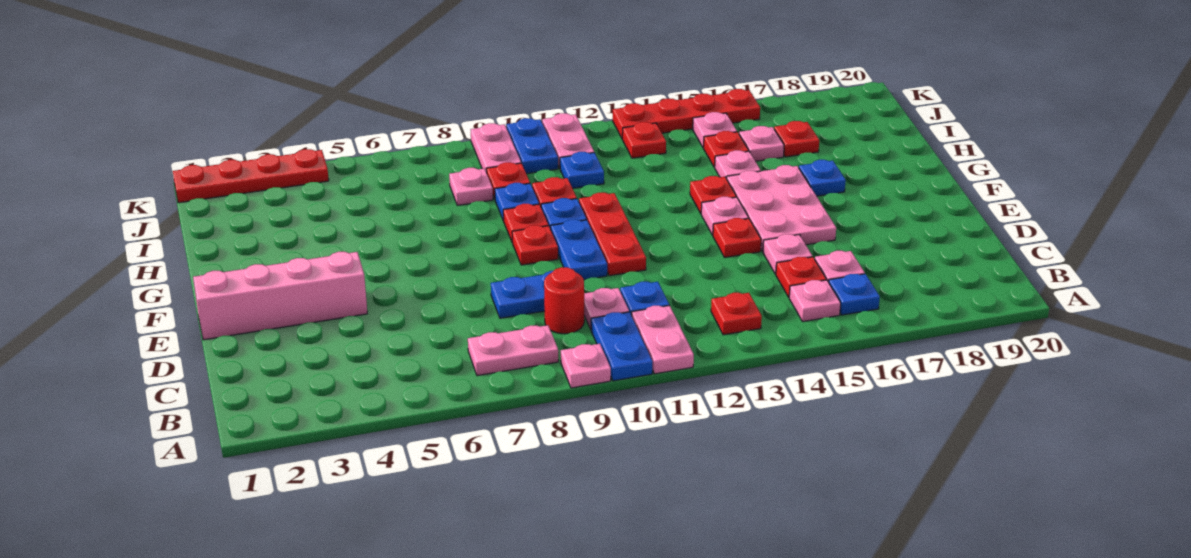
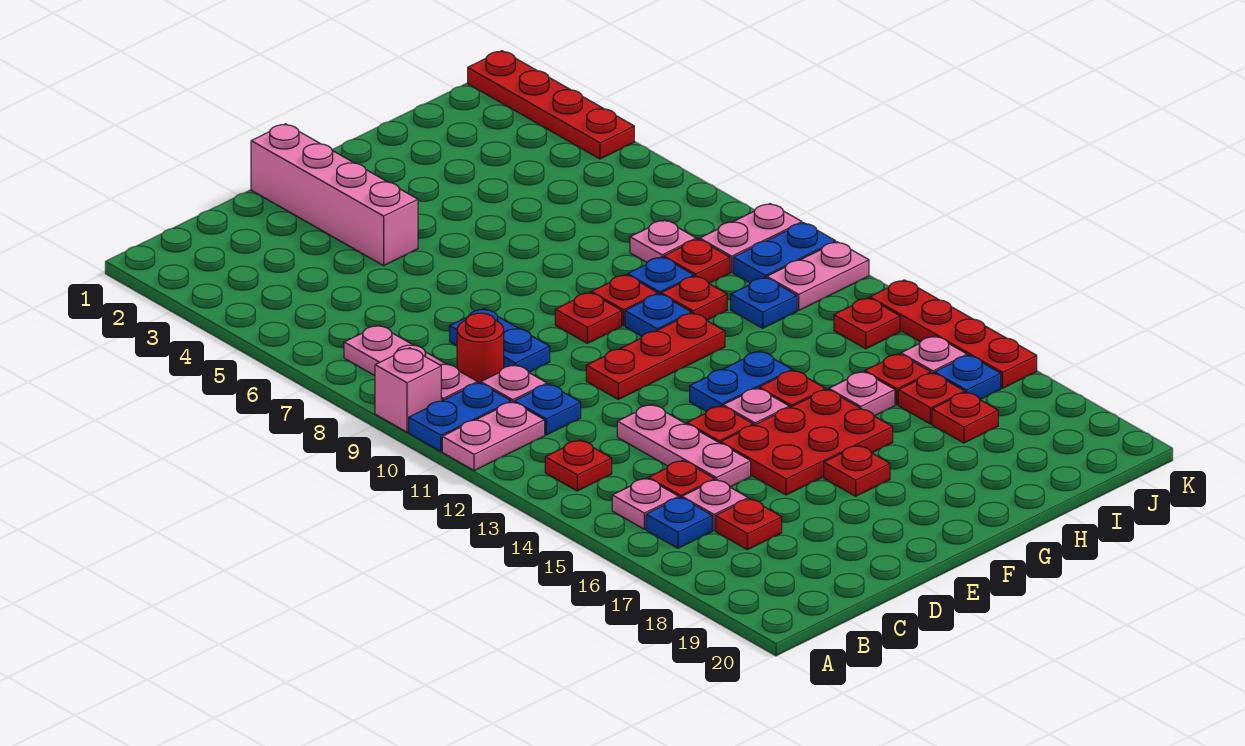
pink plate A9 level 1 -> pink brick A9 level 1
pink plate B7:B8 level 1 -> pink plate B7:B9 level 1
none -> red plate C17 level 1
pink plate D15 level 1 -> pink plate D13:D15 level 1
blue plate E10:F10 level 1 -> blue plate F13:G13 level 1
pink plate E15:G16 level 1 -> red plate E15:G16 level 1
none -> red plate F17 level 1
blue plate G17 level 1 -> blue plate J16 level 1
pink plate I16 level 1 -> red plate I16 level 1

